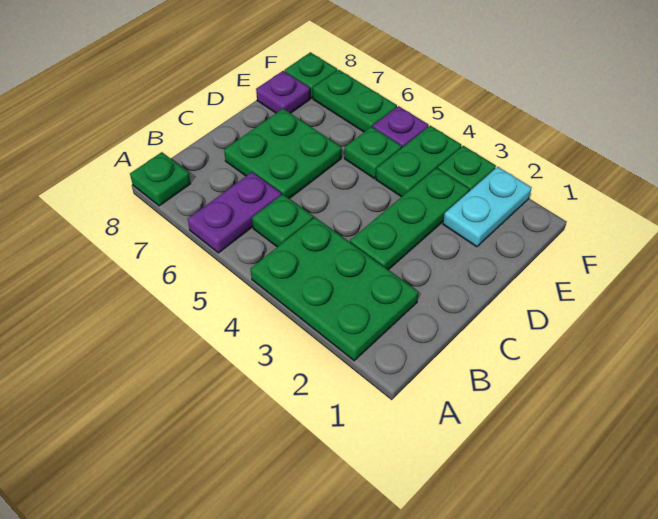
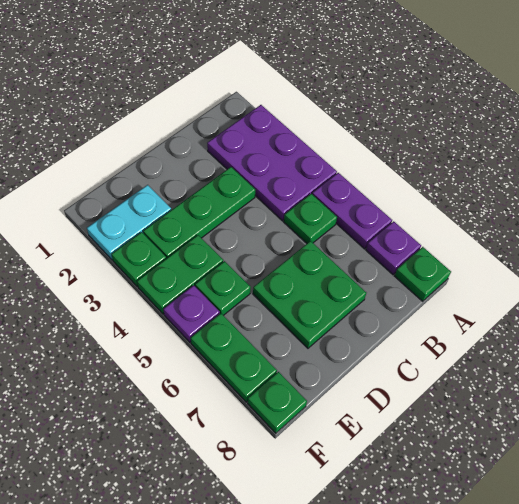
green plate A2:B4 level 1 -> purple plate A2:B4 level 1
purple plate A6:B6 level 1 -> purple plate A5:A6 level 1
purple plate E8 level 1 -> purple plate A7 level 1

